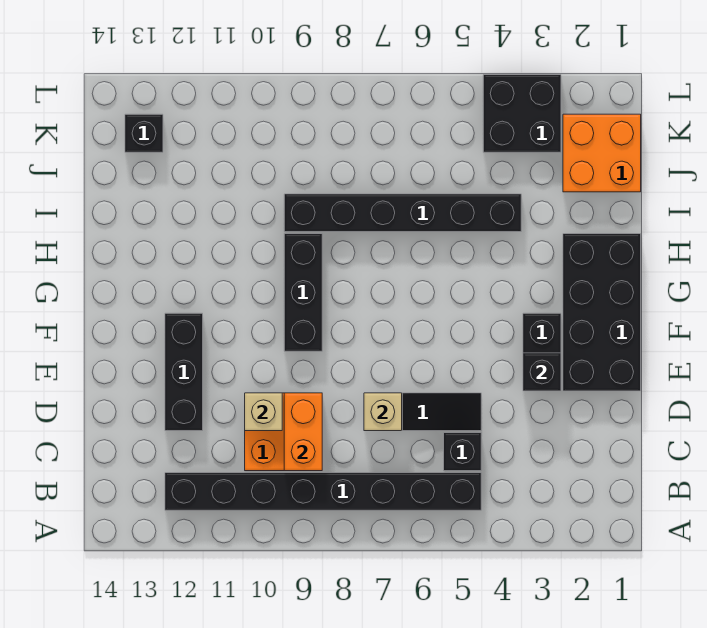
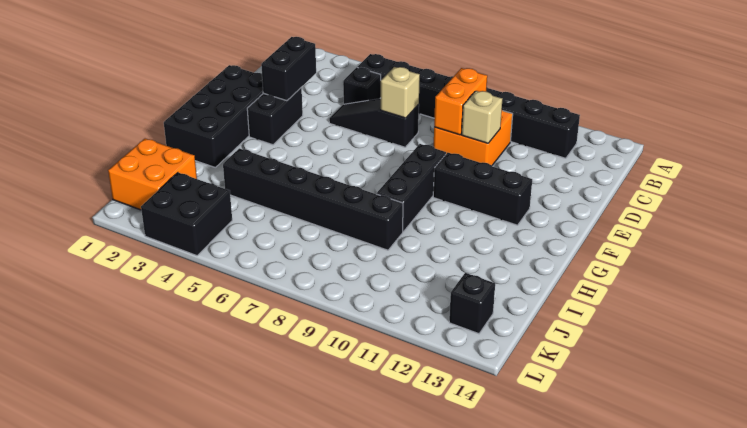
black brick D12:F12 level 1 -> black brick F10:F12 level 1
black brick E3 level 2 -> black brick D3:E3 level 2

